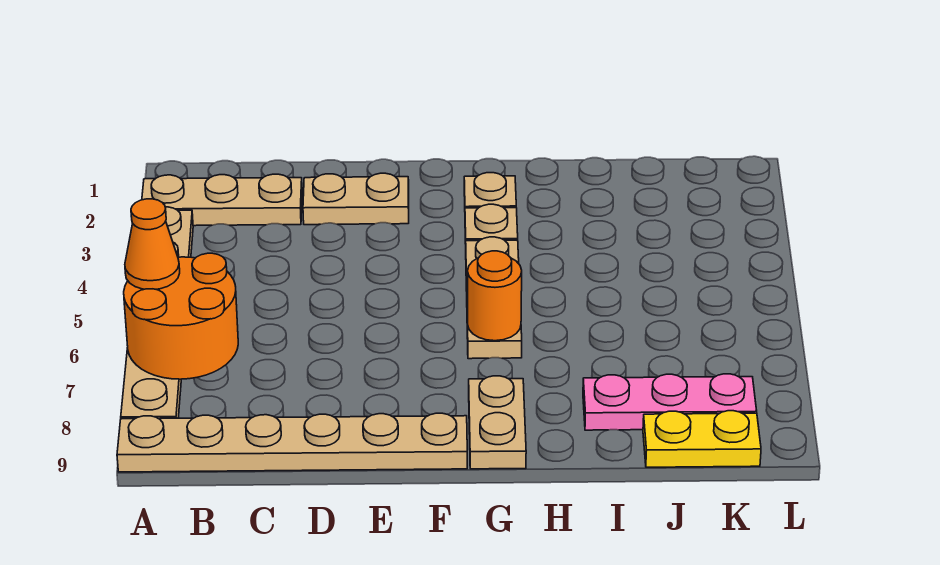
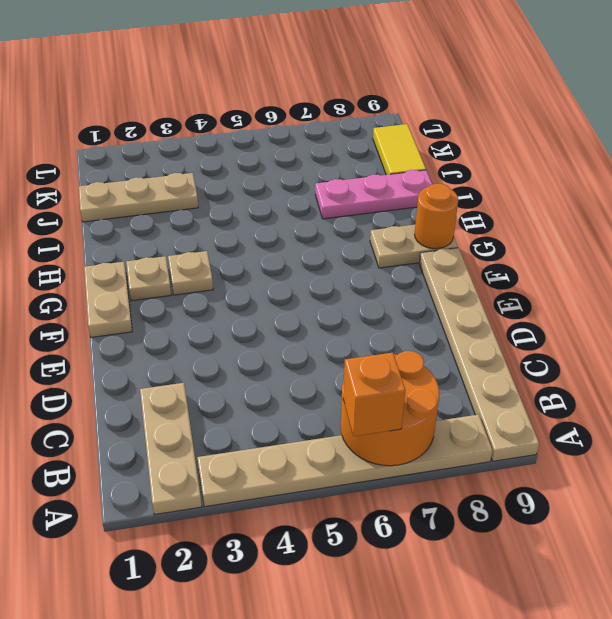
orange cone A6 level 3 -> orange brick A6 level 3
tan plate D2:E2 level 1 -> tan plate F1:G1 level 1
tan plate G4:G6 level 1 -> tan plate J1:J3 level 1
orange round brick G6 level 2 -> orange round brick G9 level 2
pink plate I8:K8 level 1 -> pink plate I7:I9 level 1
yellow plate J9:K9 level 1 -> yellow tile J9:K9 level 1

